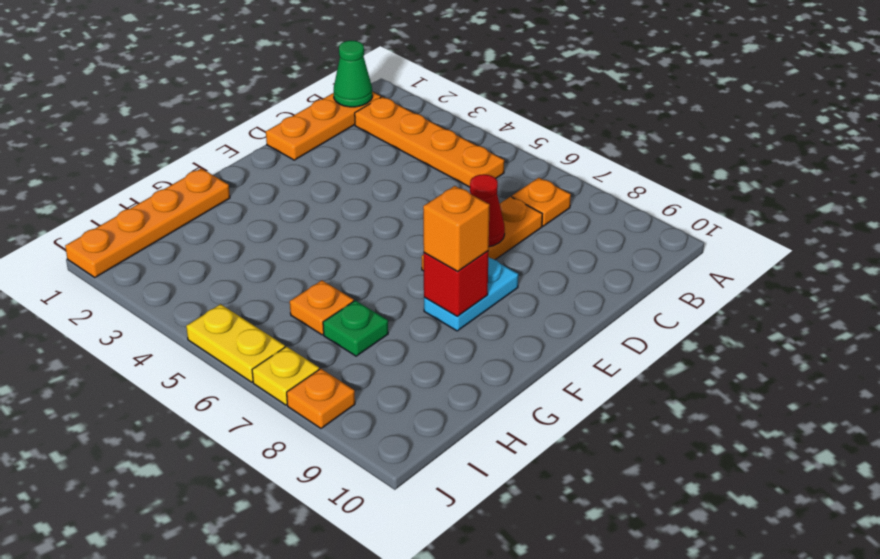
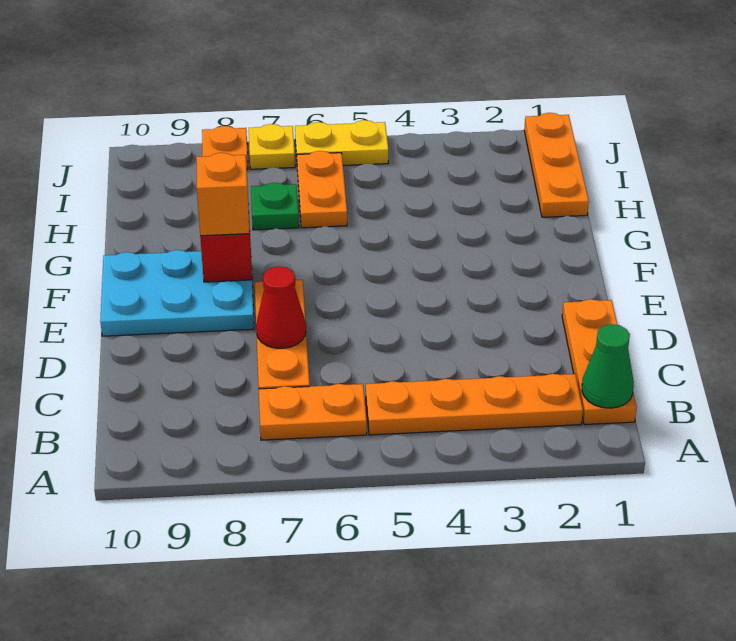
orange plate B7 level 1 -> orange plate B6:B7 level 1
cyan plate E8:F8 level 1 -> cyan plate E8:F10 level 1
orange plate G1:J1 level 1 -> orange plate H1:J1 level 1
orange plate H6 level 1 -> orange plate H6:I6 level 1

